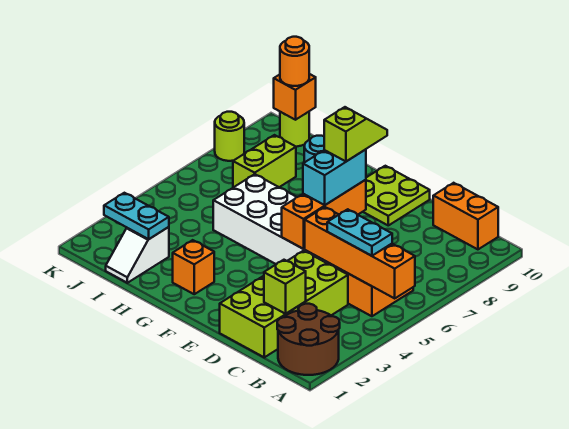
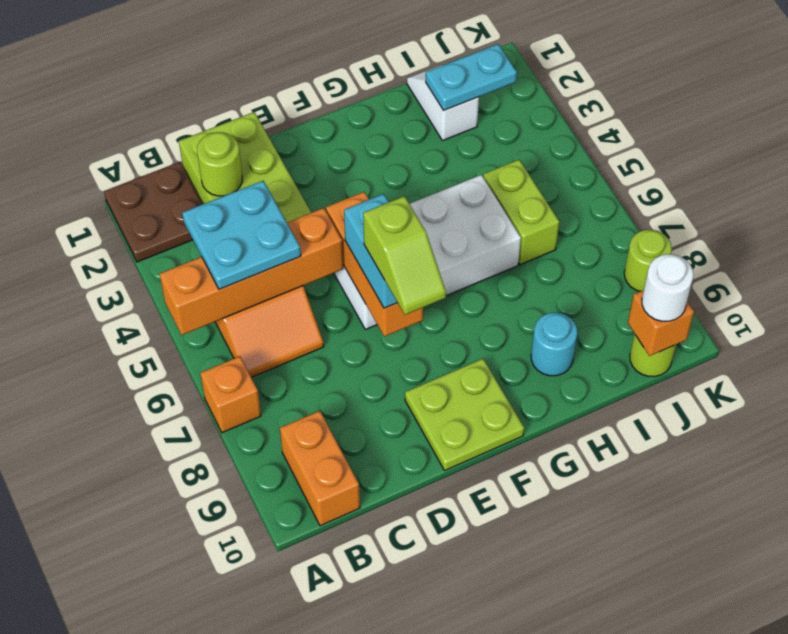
brown round brick A1:B2 level 1 -> brown plate A1:B2 level 1
cyan plate B5:C5 level 3 -> cyan plate B4:C5 level 3
orange brick B10:C10 level 1 -> orange brick B9:B10 level 1
lime brick C2 level 2 -> lime round brick C2 level 2
orange brick G2 level 1 -> orange brick A7 level 1
lime brick I7:I8 level 1 -> lime brick I5:I6 level 1
orange round brick J10 level 3 -> white round brick J10 level 3

